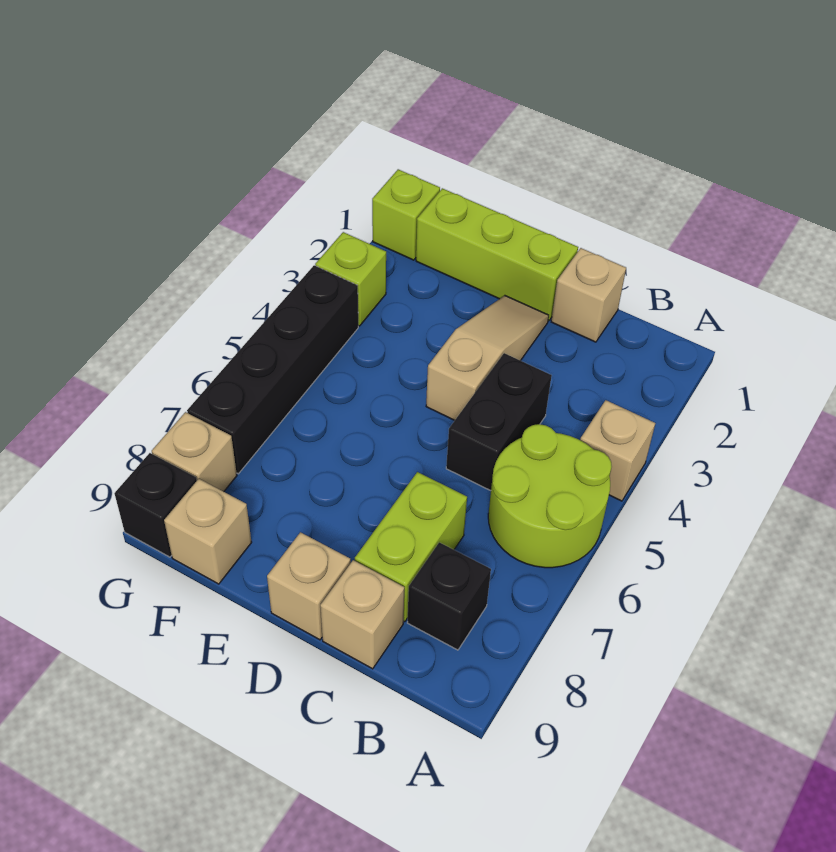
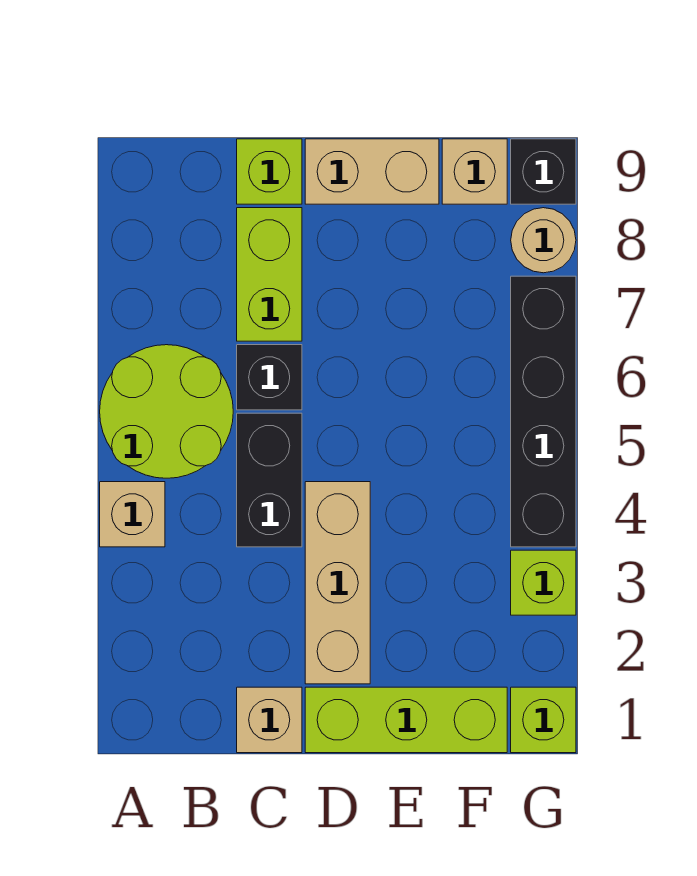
black brick B8 level 1 -> black brick C6 level 1
tan brick C9 level 1 -> lime brick C9 level 1
tan slope D2:D4 level 1 top 4 -> tan brick D2:D4 level 1
tan brick D9 level 1 -> tan brick D9:E9 level 1
tan brick G8 level 1 -> tan round brick G8 level 1

